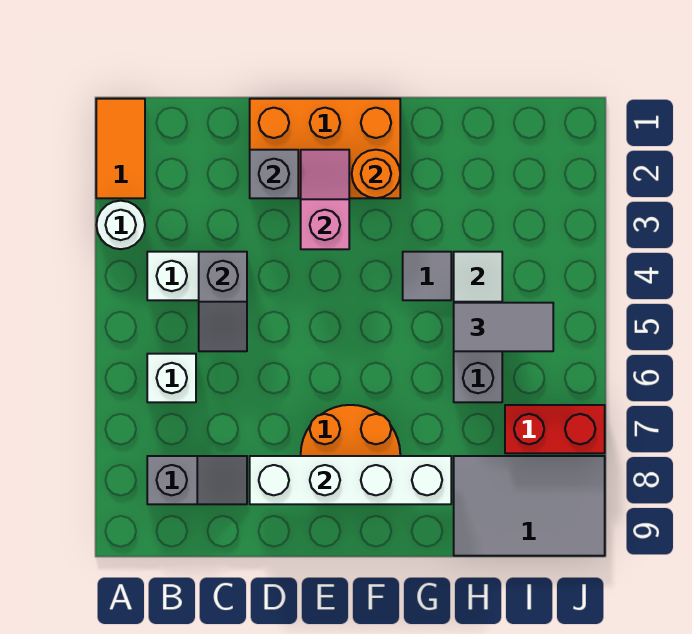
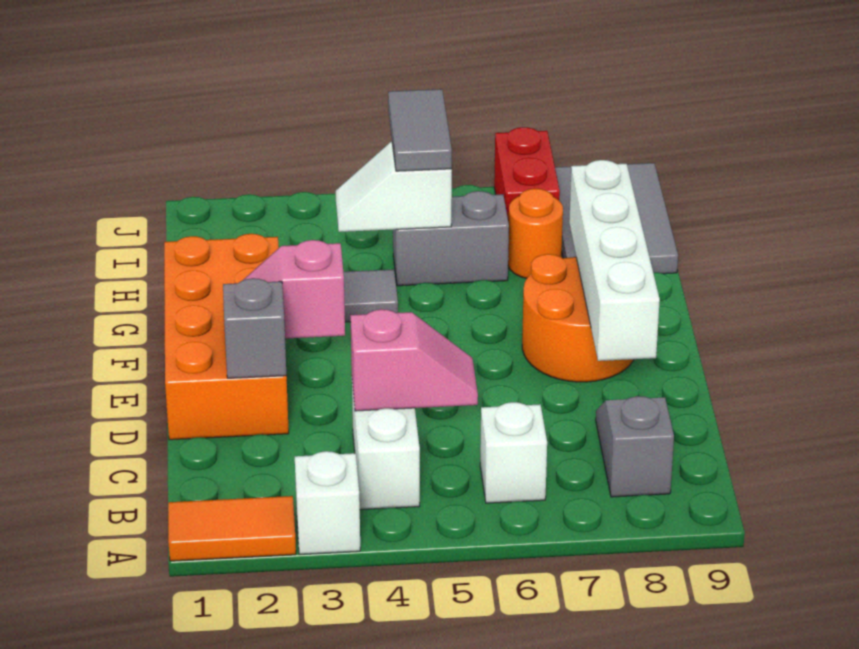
white round brick A3 level 1 -> white brick A3 level 1
grey slope C4:C5 level 2 top 4 -> pink slope C4:C5 level 2 top 4
orange brick D1:F2 level 1 -> orange brick D1:G2 level 1
orange round brick F2 level 2 -> orange round brick H7 level 1

